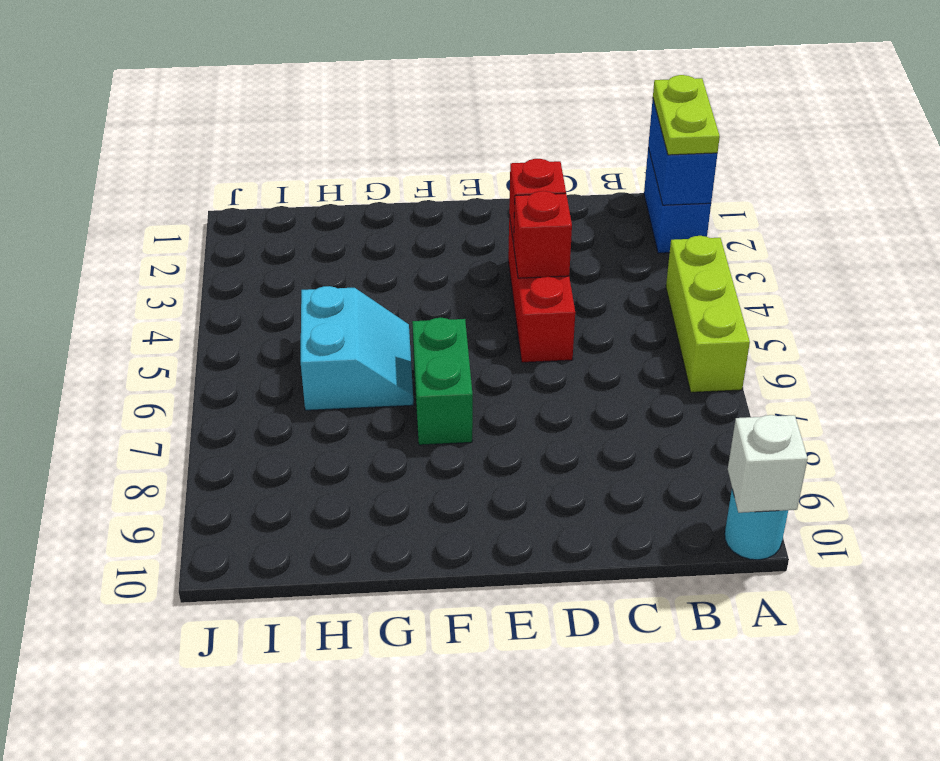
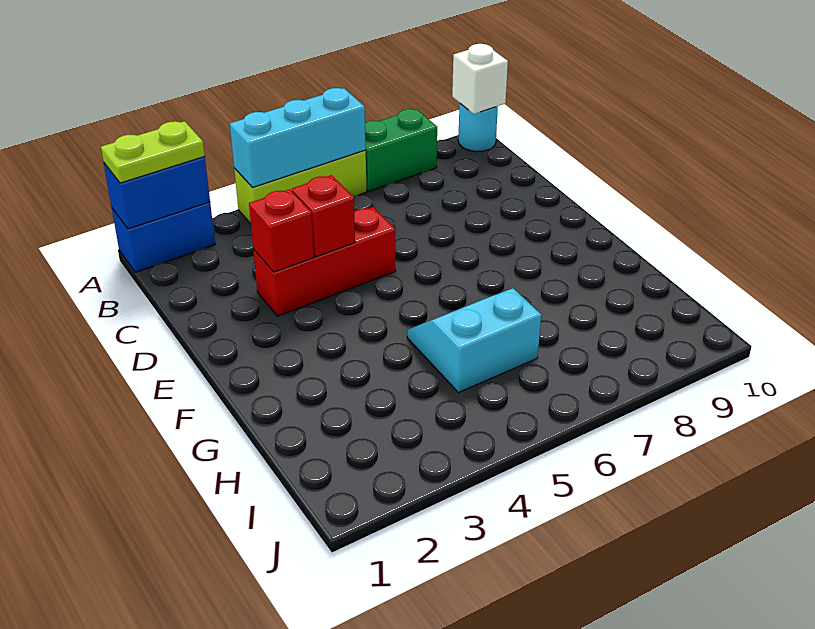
none -> cyan brick A4:A6 level 2
green brick F6:F7 level 1 -> green brick A7:A8 level 1

